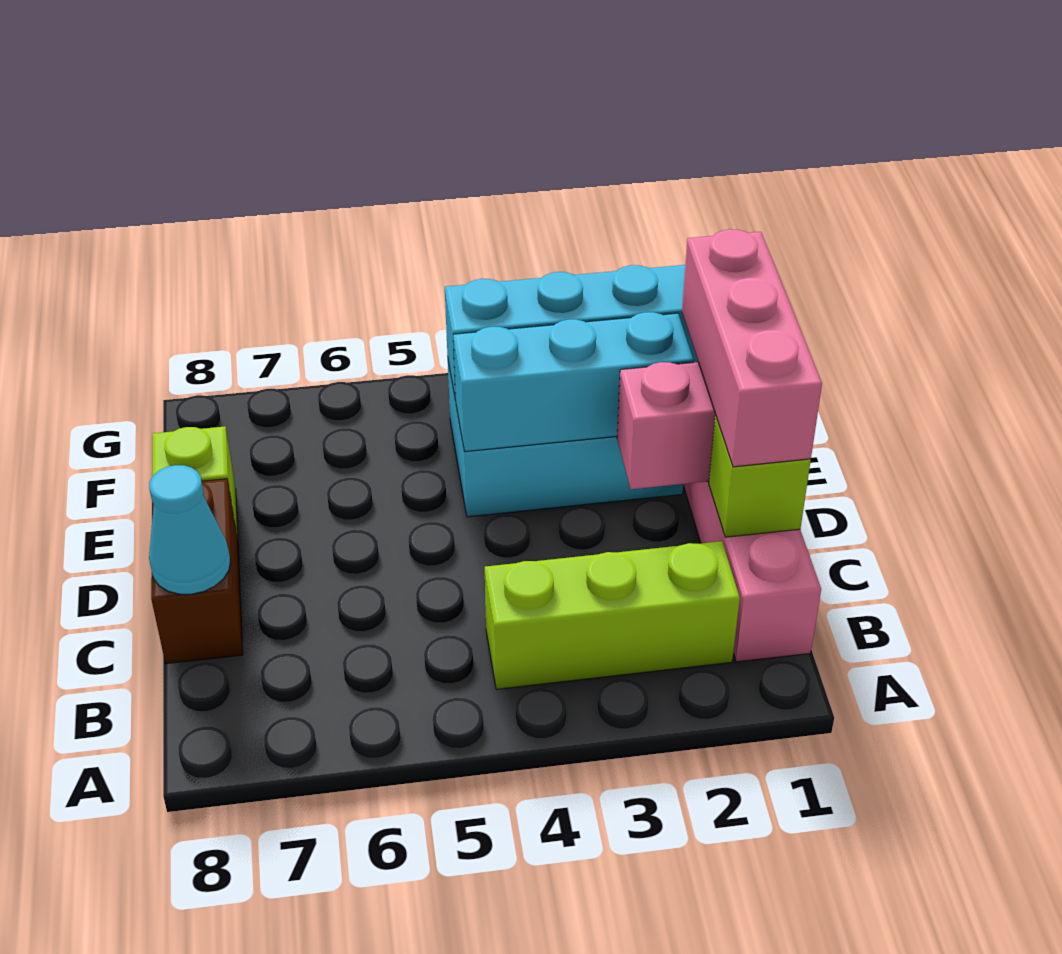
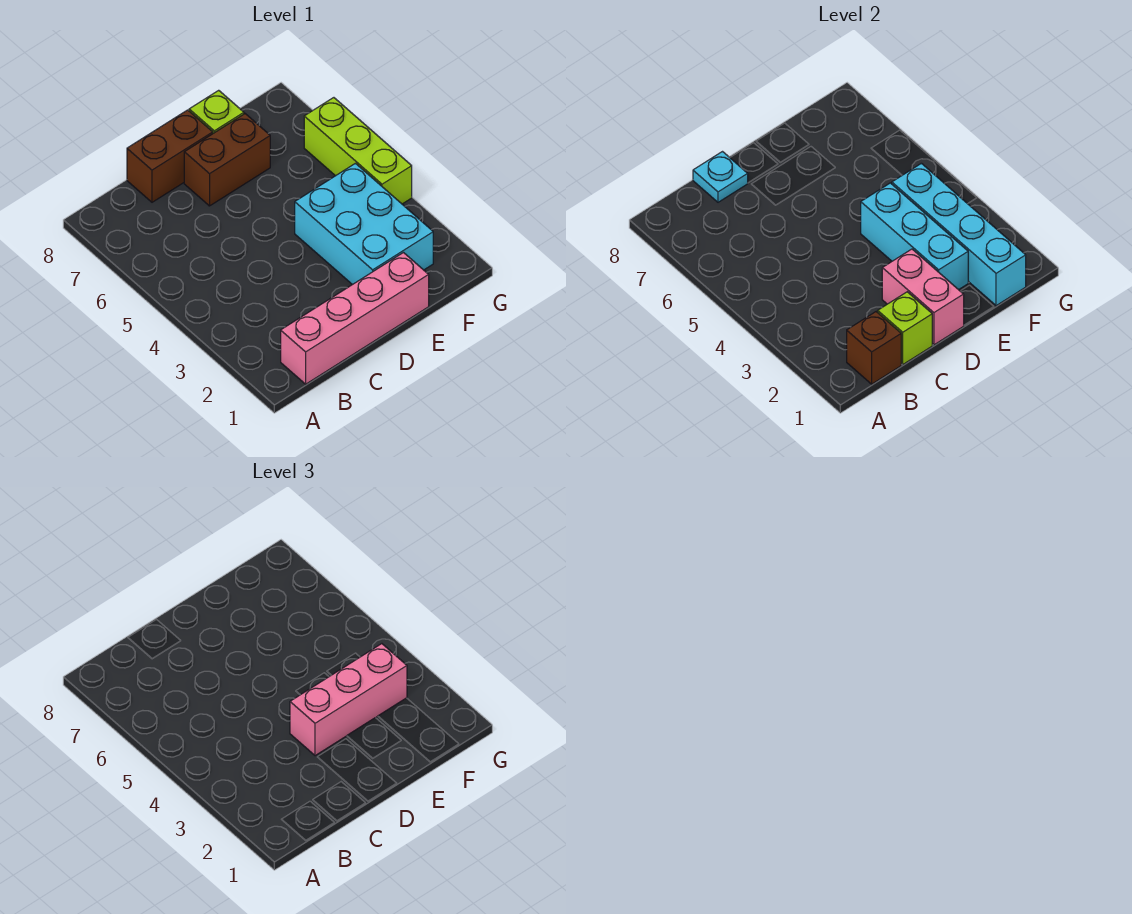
none -> brown brick B1 level 2
lime brick B2:B4 level 1 -> lime brick G4:G6 level 1
pink brick C1:E1 level 3 -> pink brick D3:F3 level 3
cyan cone C8 level 2 -> cyan plate C8 level 2
none -> brown brick D7:E7 level 1

